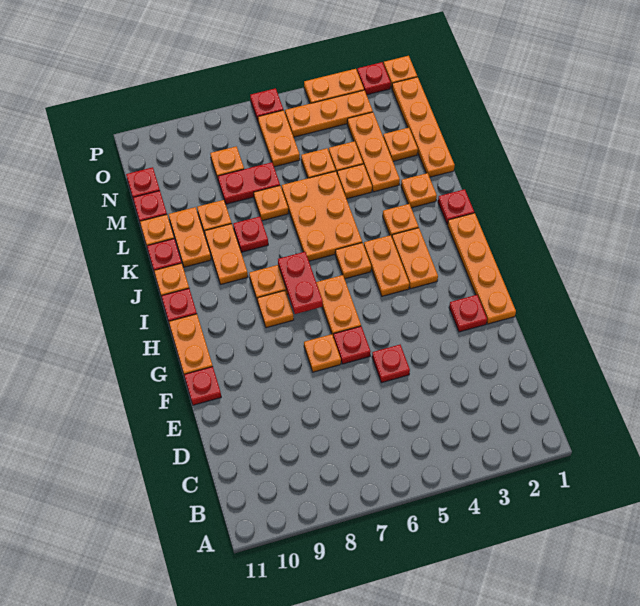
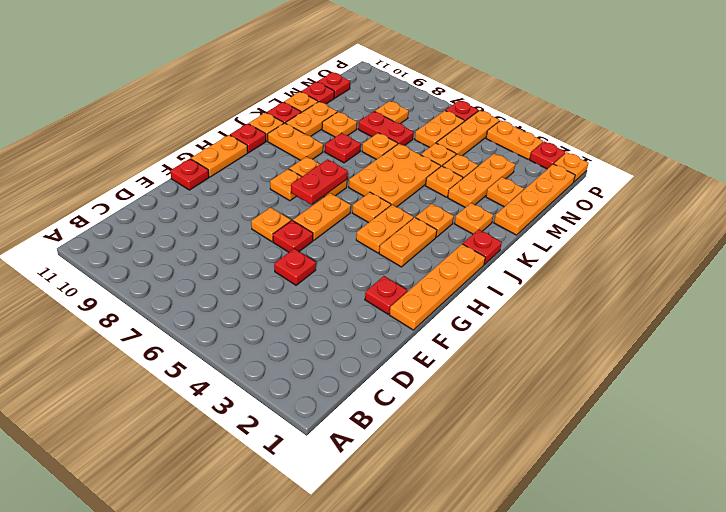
orange plate J9:K9 level 1 -> orange plate J9:J10 level 1
orange plate O3:O5 level 1 -> orange plate N5:P5 level 1

